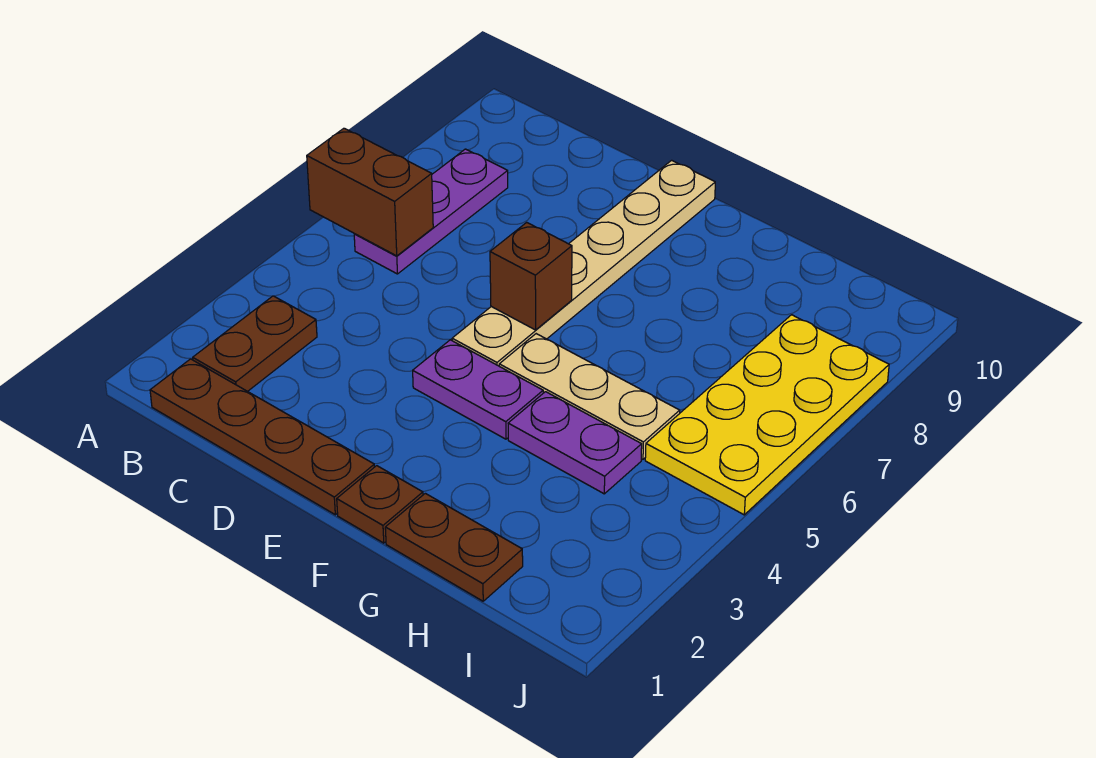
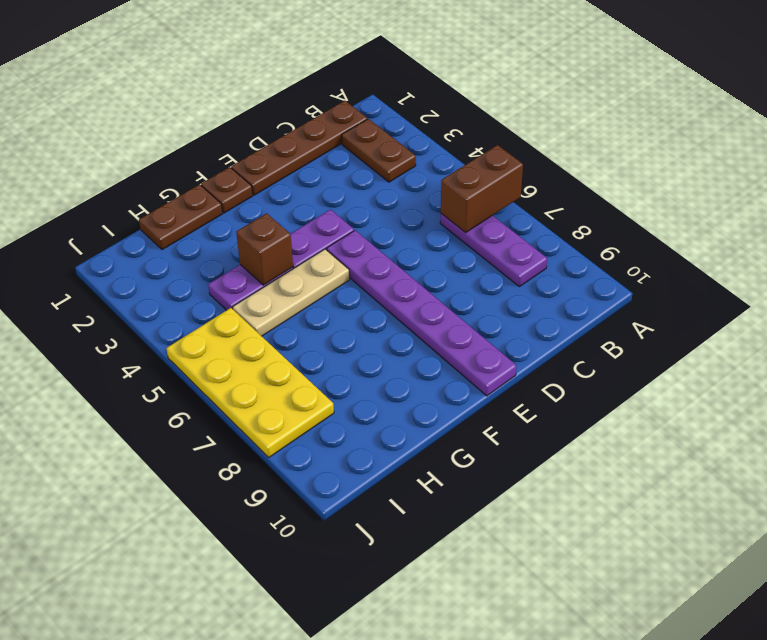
tan plate E5:E10 level 1 -> purple plate E5:E10 level 1
brown brick E6 level 2 -> brown brick G4 level 2

